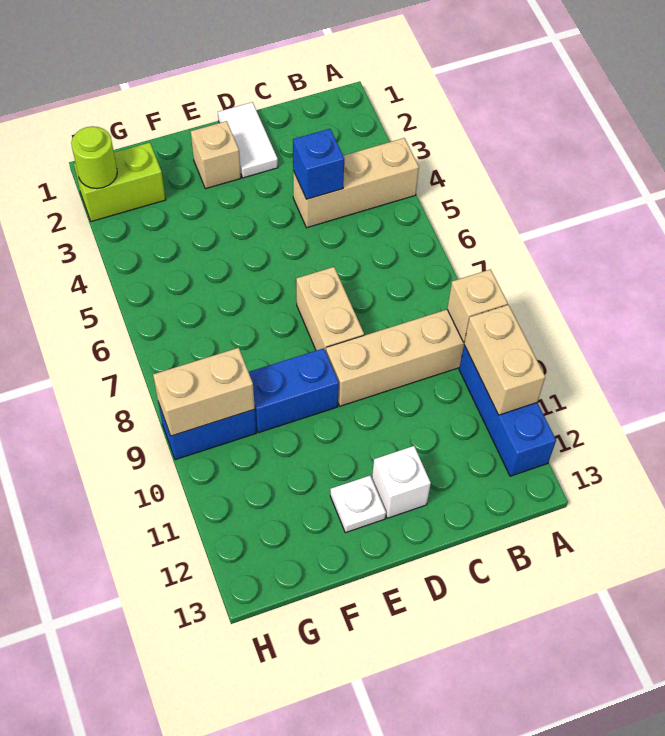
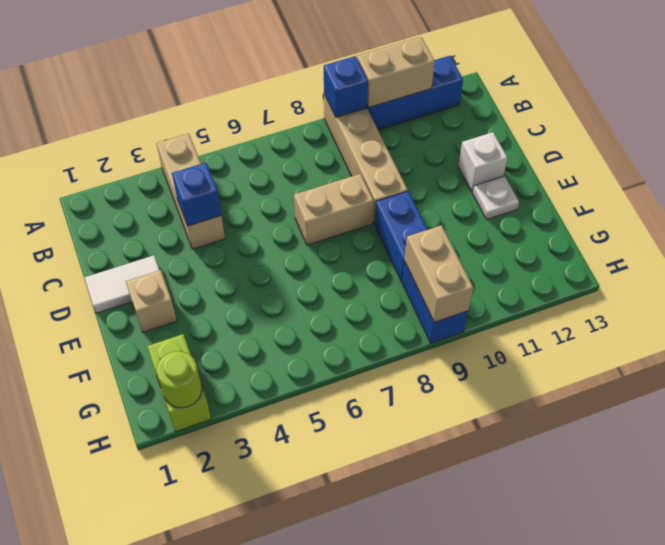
tan brick A9 level 2 -> blue brick A9 level 2

